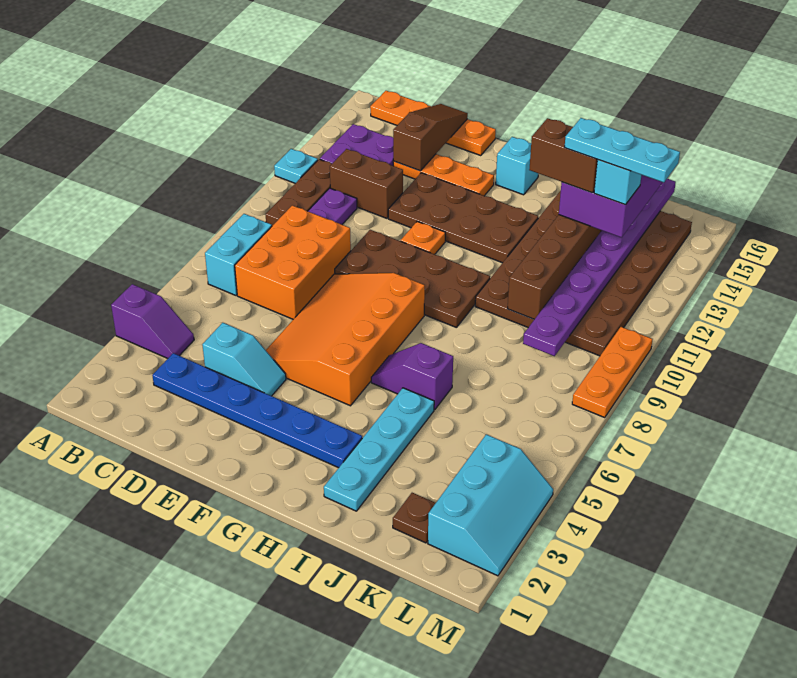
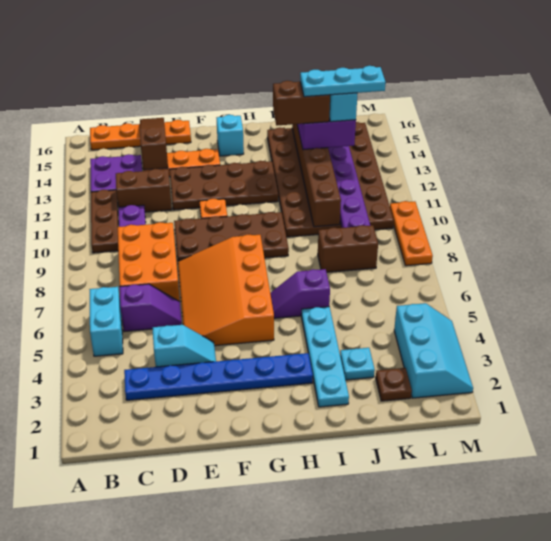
purple slope A4:B4 level 1 top A -> purple slope C6:D6 level 1 top C
cyan plate A12 level 1 -> cyan plate J3 level 1
cyan brick B7:B8 level 1 -> cyan brick B5:B6 level 1
none -> brown brick J8:K8 level 1

